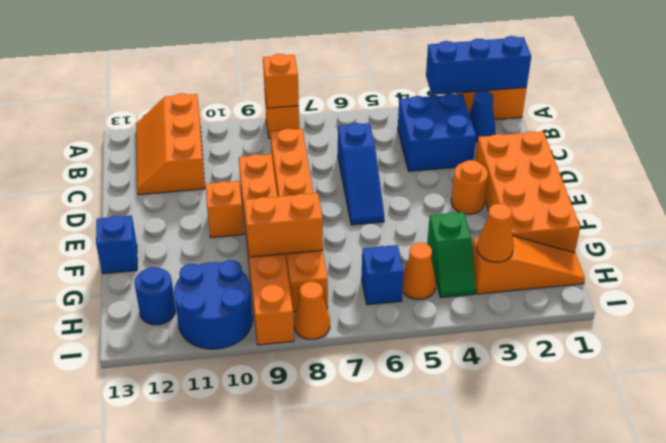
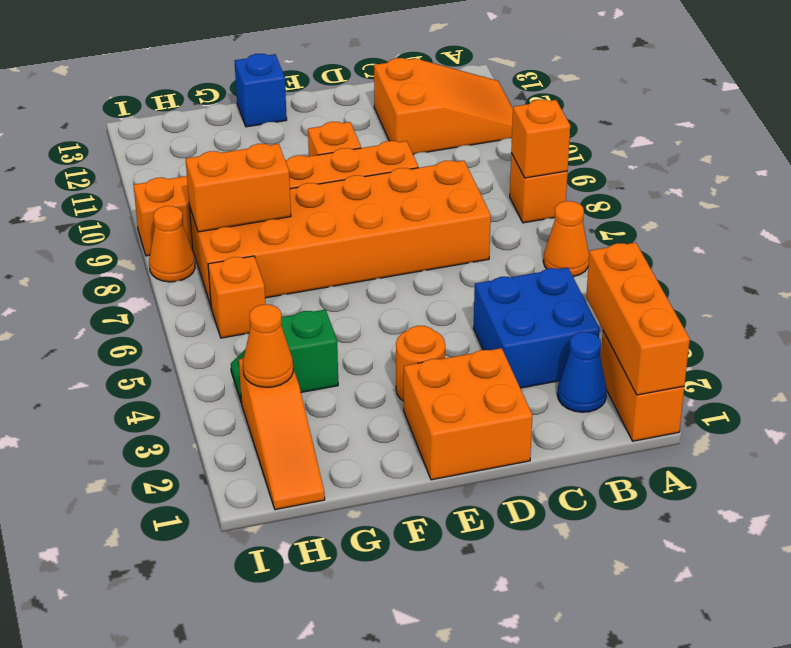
blue brick A1:A3 level 2 -> orange brick A1:A3 level 2
orange slope A11:C12 level 1 top 11 -> orange slope A11:C12 level 1 top C
blue slope C6:E6 level 1 top C -> none
orange brick C8:H8 level 1 -> orange brick C7:H8 level 1
orange brick D1:G2 level 1 -> orange brick D1:E2 level 1
orange brick G8:G9 level 2 -> orange brick G8:H8 level 2
orange cone H5 level 1 -> orange cone A6 level 1
blue brick H6 level 1 -> orange brick H6 level 1
blue round brick H10:I11 level 1 -> none
blue round brick H12 level 1 -> none

